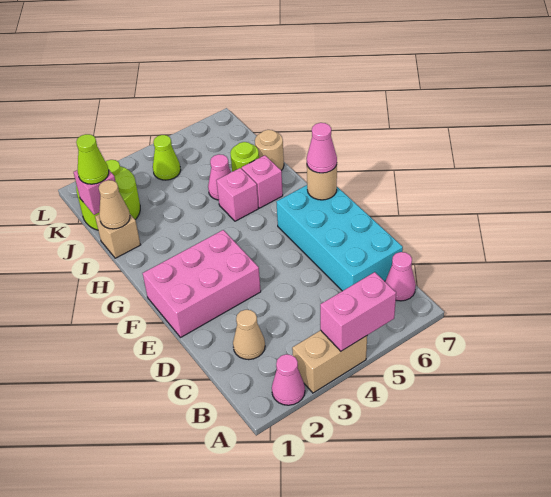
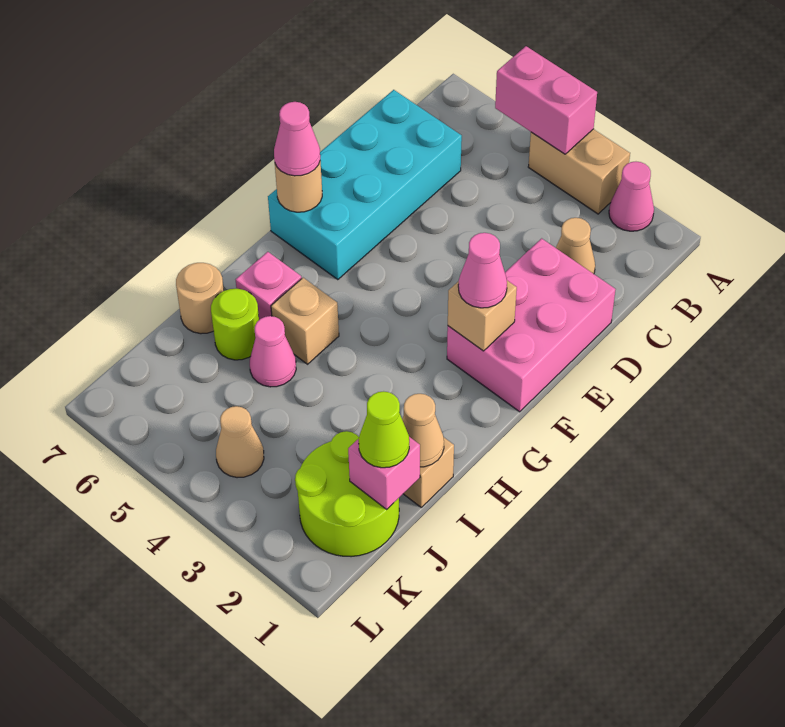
pink cone B7 level 1 -> pink cone F2 level 3
pink brick E1:F3 level 1 -> pink brick D1:F2 level 1
none -> tan brick F2 level 2
pink brick H5 level 1 -> tan brick H5 level 1
lime cone K4 level 1 -> tan cone K4 level 1

